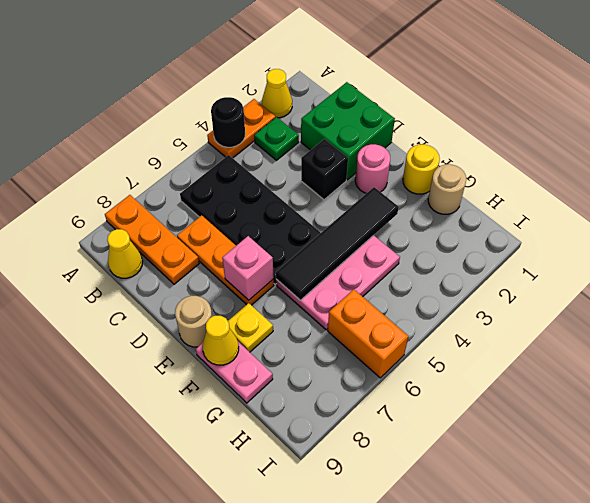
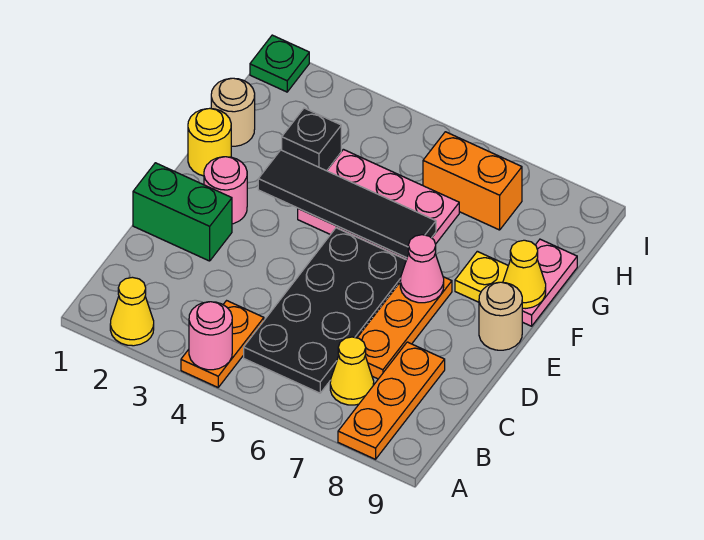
orange plate A3:A4 level 1 -> orange plate A4:B4 level 1
black round brick A4 level 2 -> pink round brick A4 level 2
green plate B3 level 1 -> green plate I1 level 1
yellow cone B9 level 1 -> yellow cone B7 level 1
green brick C1:D2 level 1 -> green brick D1:D2 level 1
black brick D3 level 1 -> black brick G3 level 1
pink brick E7 level 2 -> pink cone E7 level 2
orange brick H6:I6 level 1 -> orange brick H6:H7 level 1

